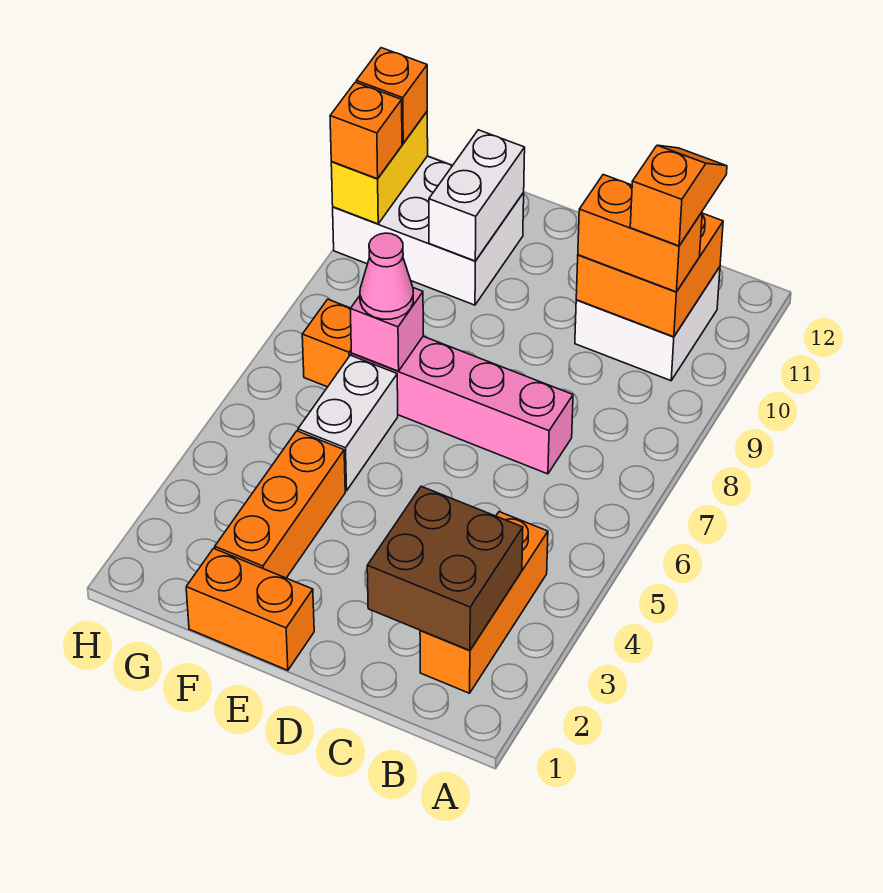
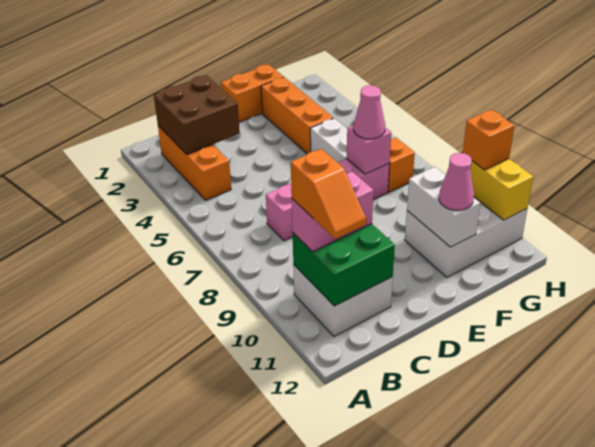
orange brick B10:C11 level 2 -> green brick B10:C11 level 2
orange brick B10:C10 level 3 -> pink brick B10:C10 level 3
none -> pink cone F11 level 3
orange brick H11 level 3 -> none

